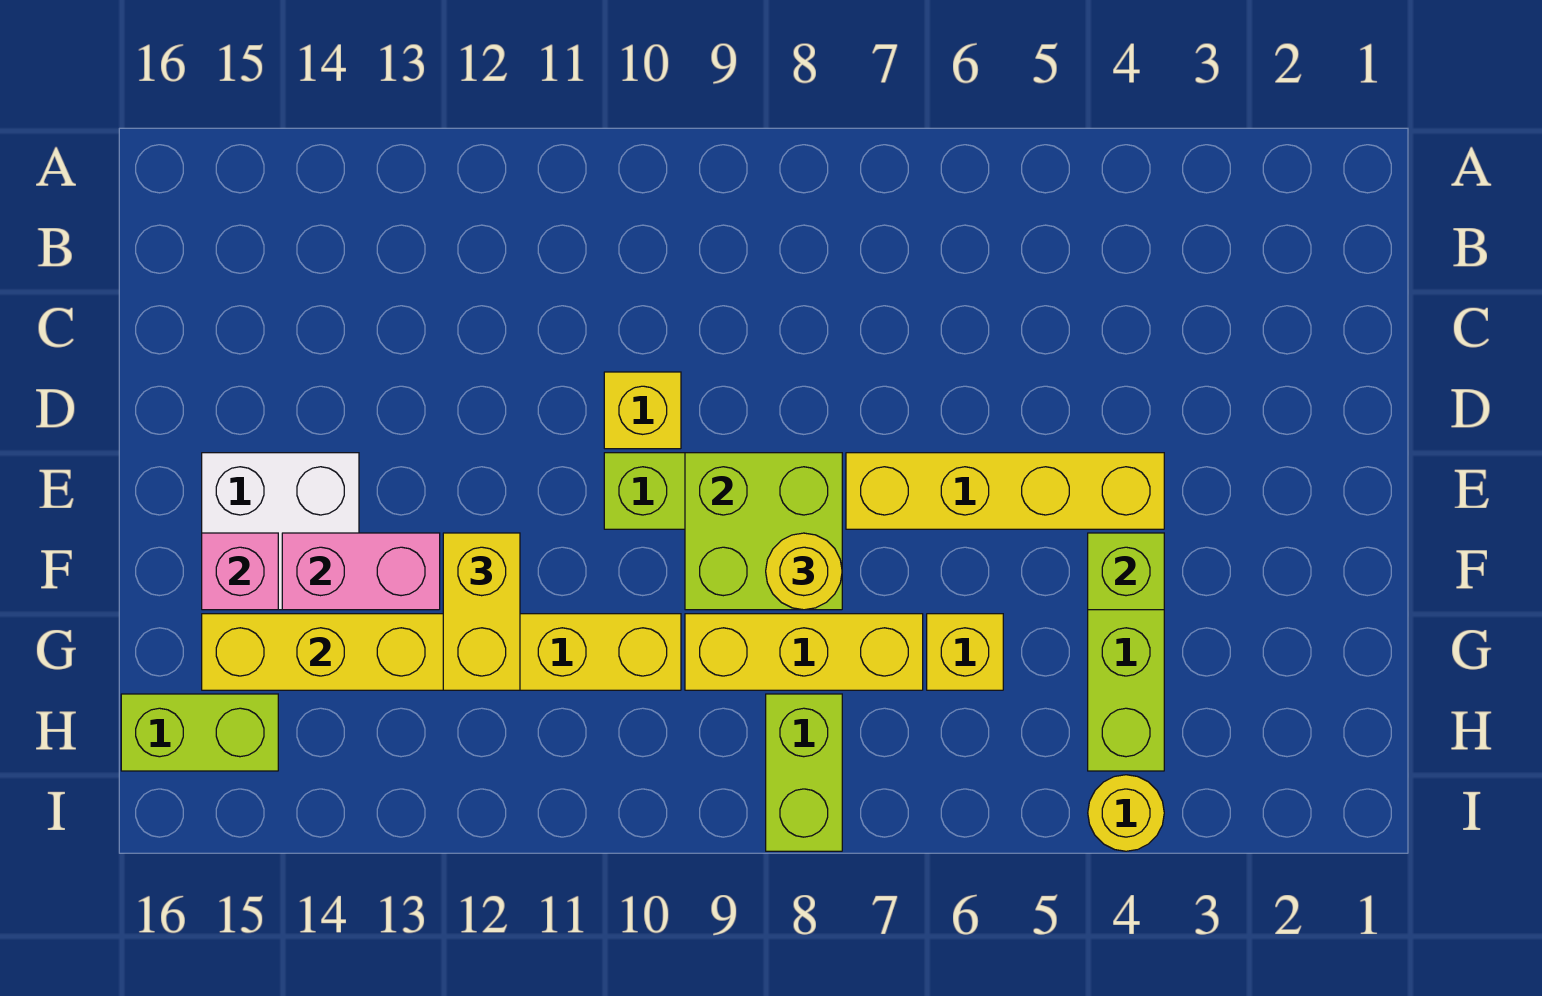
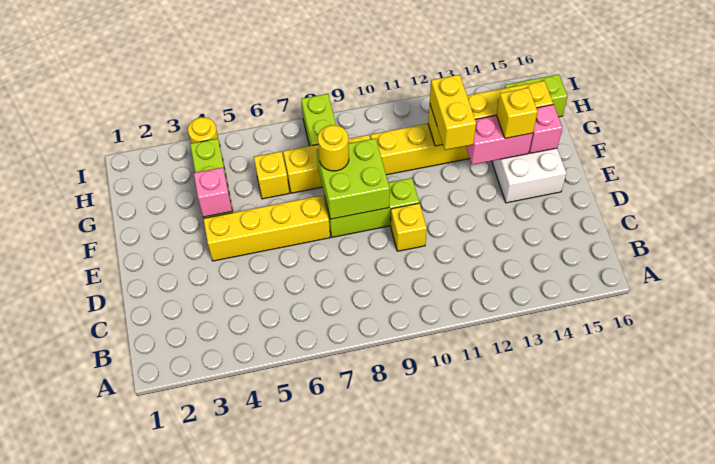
lime brick F4 level 2 -> pink brick F4 level 2
none -> yellow brick F14 level 3

